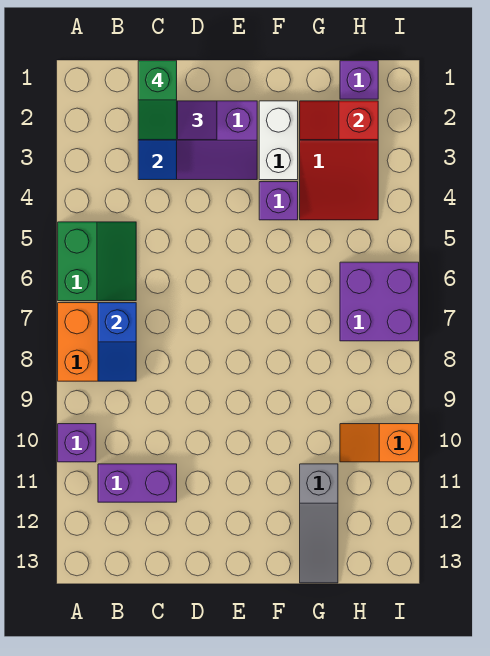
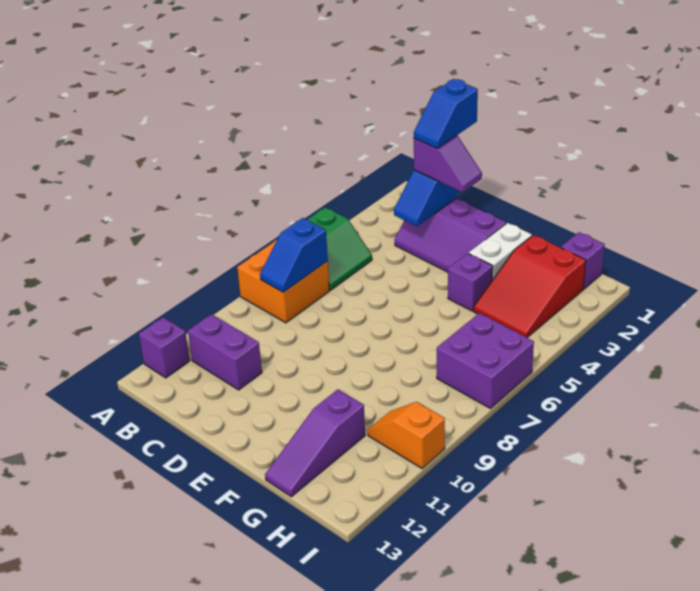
purple brick A10 level 1 -> purple brick A12 level 1
green slope C1:C2 level 4 top 1 -> blue slope C1:C2 level 4 top 1
red slope G2:H2 level 2 top H -> none
grey slope G11:G13 level 1 top 11 -> purple slope G11:G13 level 1 top 11

